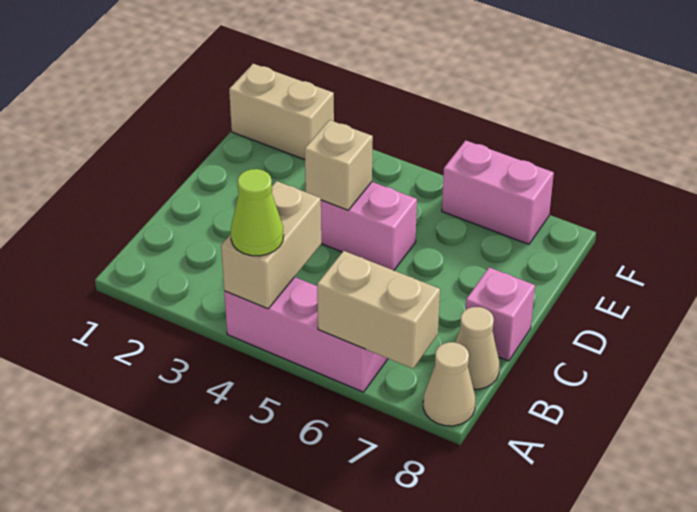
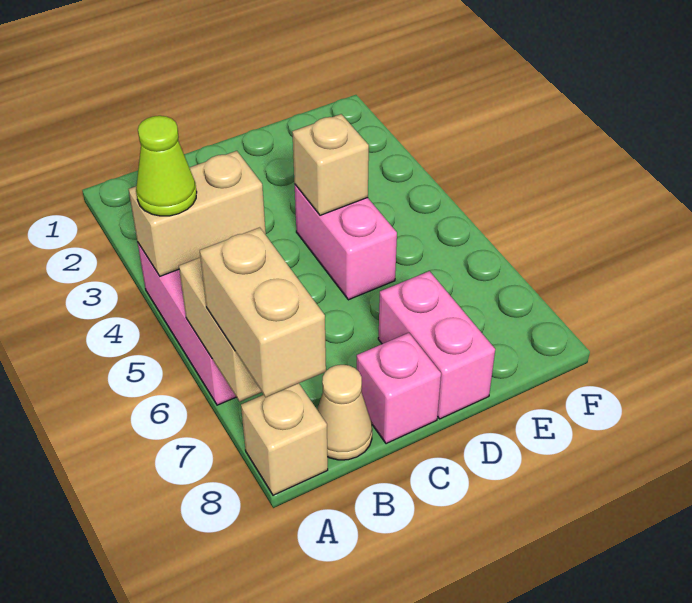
tan cone A8 level 1 -> tan brick A8 level 1
tan brick F1:F2 level 1 -> tan brick A7:A8 level 3
pink brick F6:F7 level 1 -> pink brick D7:D8 level 1

